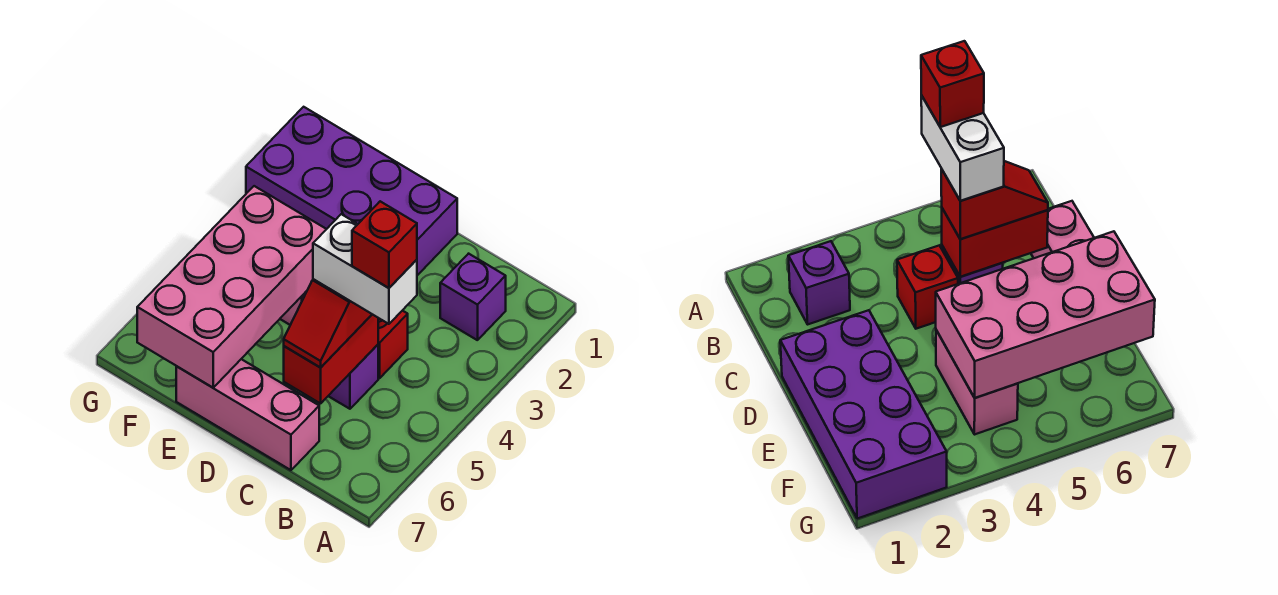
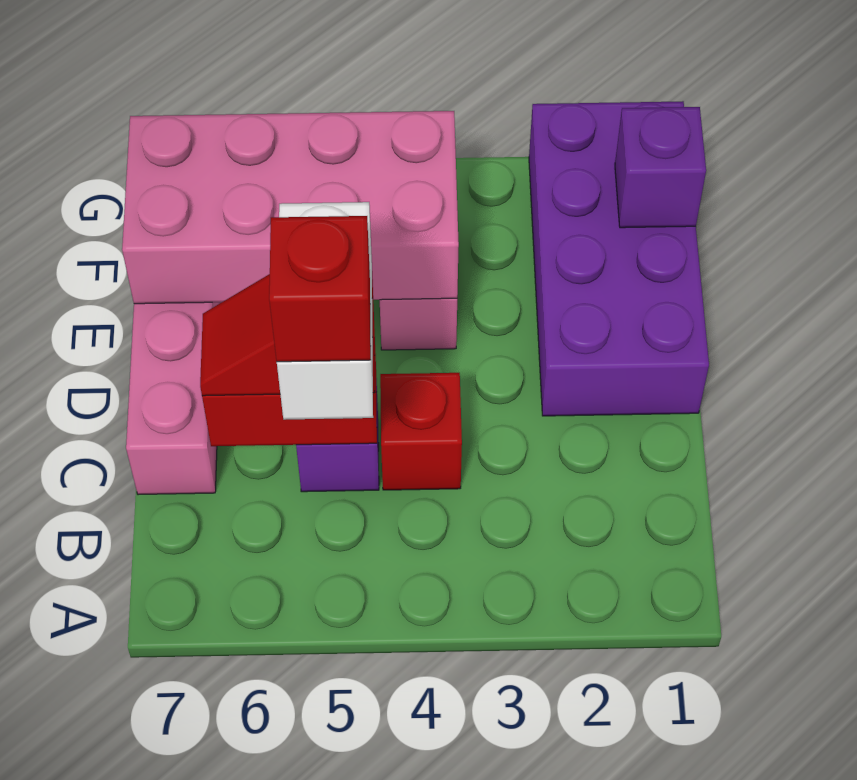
purple brick B2 level 1 -> purple brick F1 level 2

